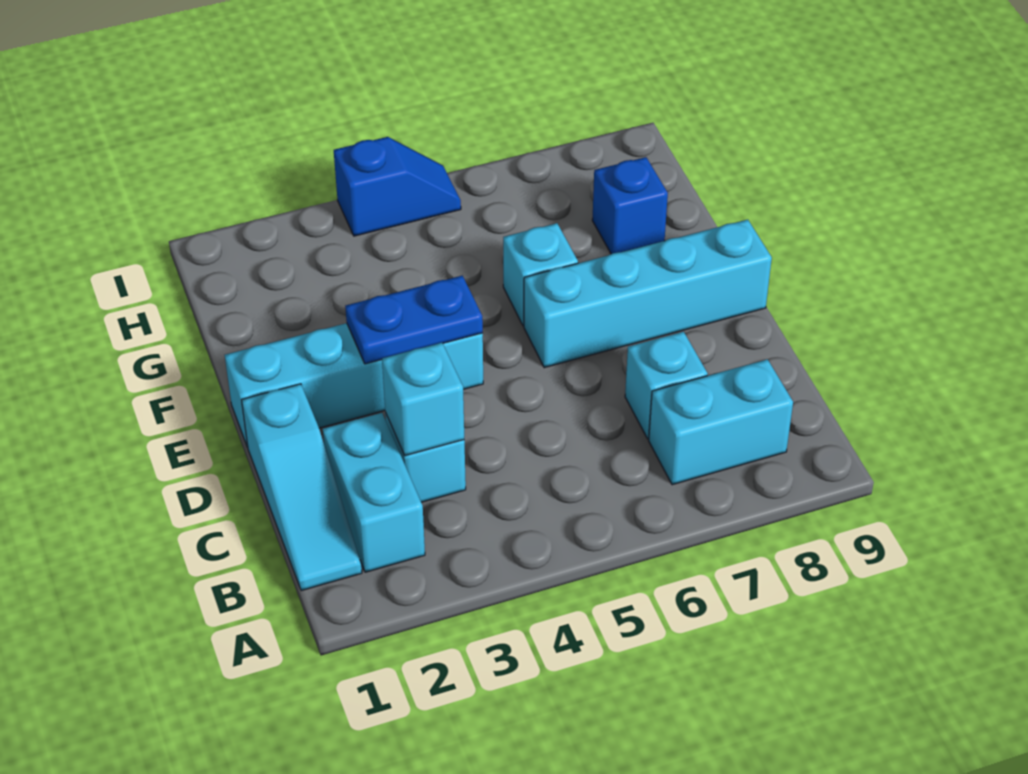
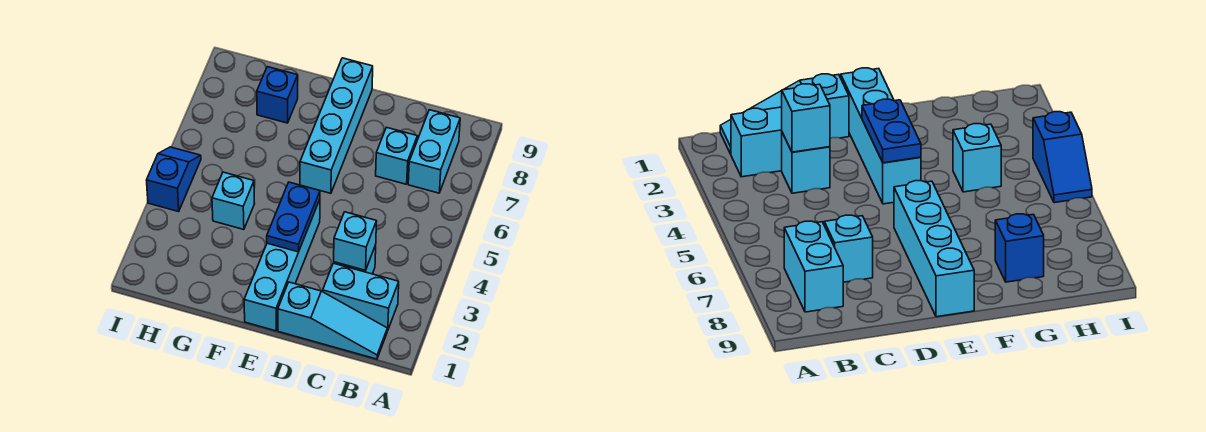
cyan brick F6 level 1 -> cyan brick G4 level 1

